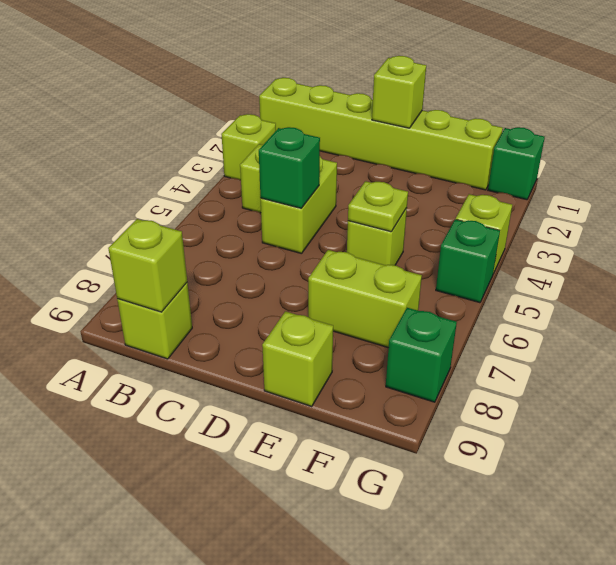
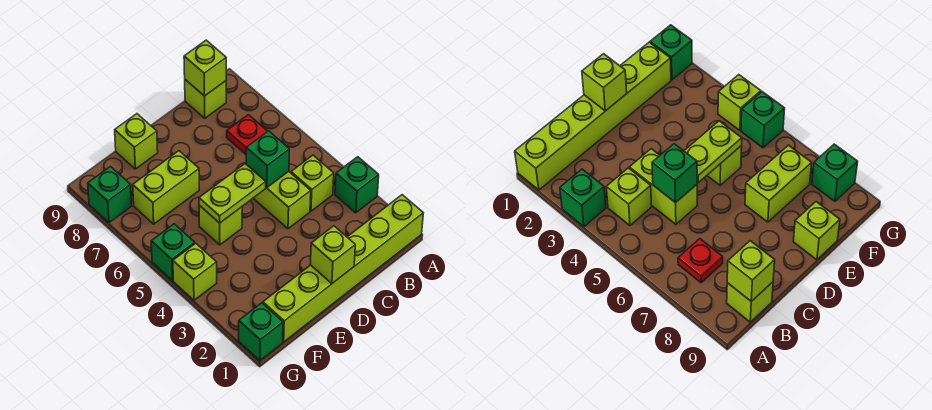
lime brick A3 level 1 -> green brick A3 level 1
none -> red plate B7 level 1
lime plate E5 level 2 -> lime plate D5:E5 level 2

